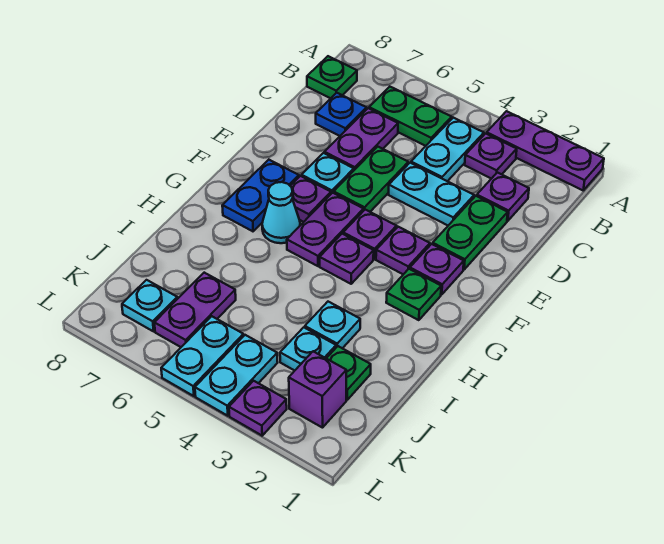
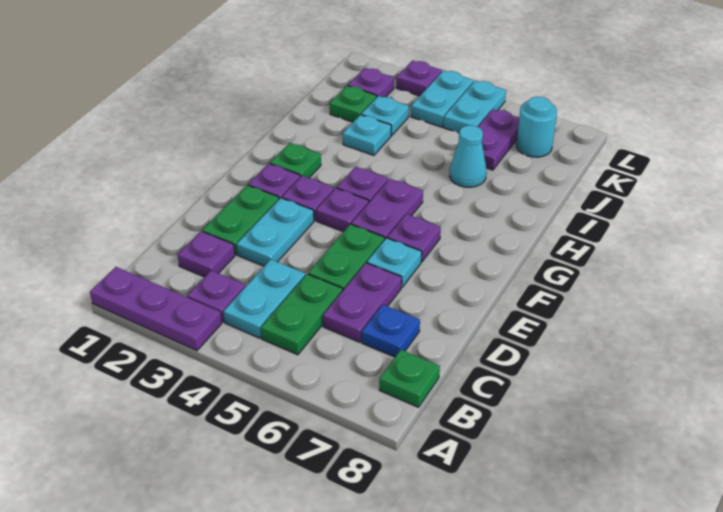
green plate B5:B6 level 1 -> green plate B5:C5 level 1
cyan plate D3:D4 level 1 -> cyan plate D3:E3 level 1
blue plate F7:G7 level 1 -> none
cyan cone G6 level 1 -> cyan cone I6 level 1
purple brick K2 level 1 -> purple plate K2 level 1
cyan plate K7 level 1 -> cyan round brick K7 level 1

